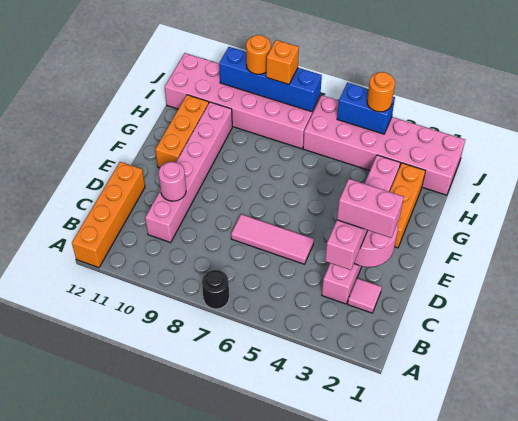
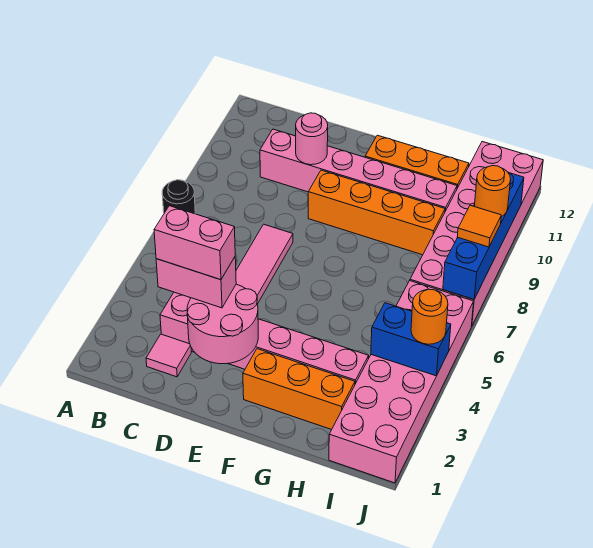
orange brick A12:D12 level 1 -> orange brick E9:H9 level 1
pink brick D2:D3 level 4 -> pink brick C3:D3 level 4
blue brick J4:J5 level 2 -> blue brick I4:J4 level 2
orange brick J8 level 3 -> orange tile J8 level 3

